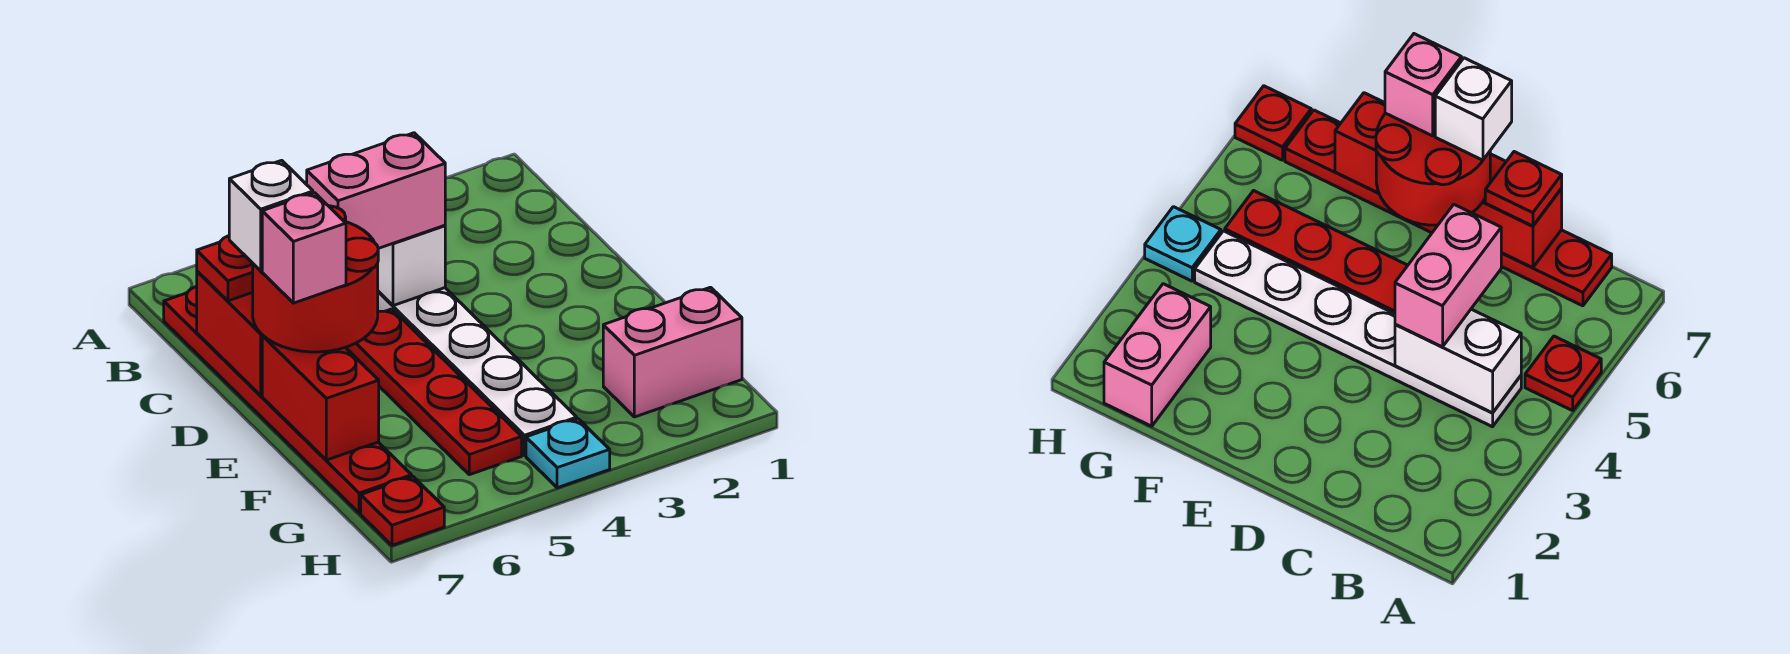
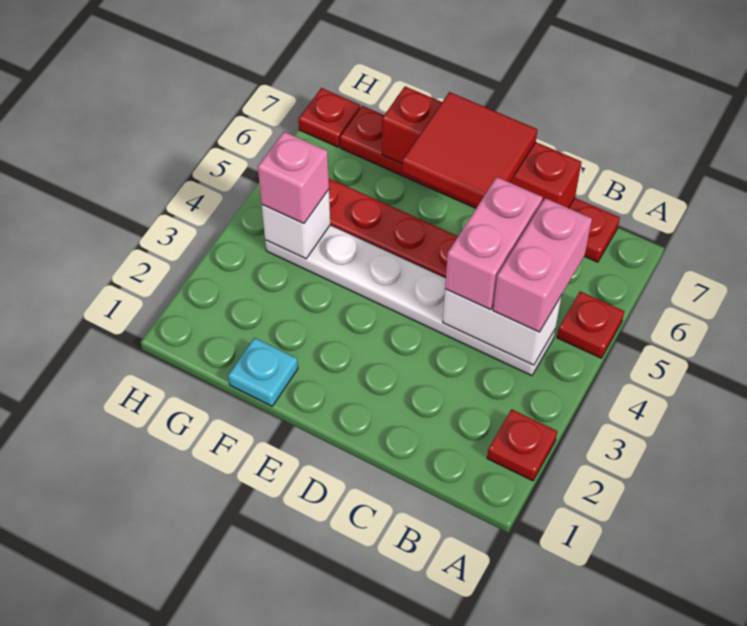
red plate C7 level 3 -> red plate A2 level 1
red round brick D6:E7 level 3 -> red tile D6:E7 level 3
white brick D7 level 4 -> white brick G4 level 2
pink brick E7 level 4 -> pink brick G4 level 3
pink brick G1:G2 level 1 -> pink brick B4:B5 level 3
cyan plate H4 level 1 -> cyan plate F1 level 1

